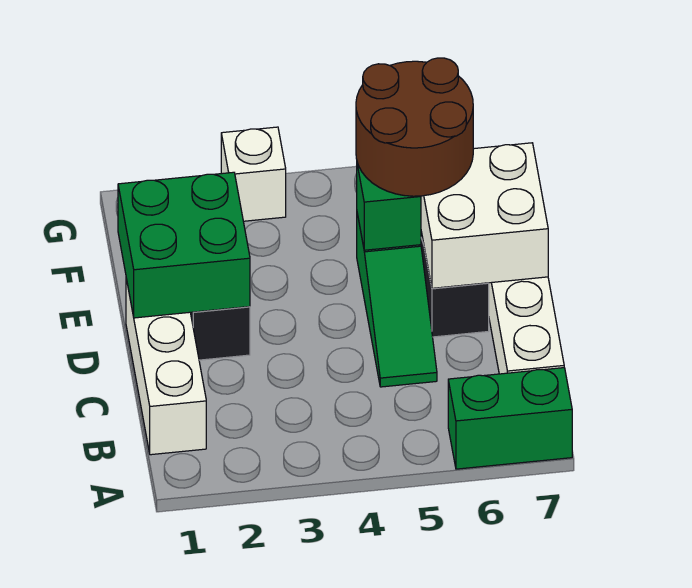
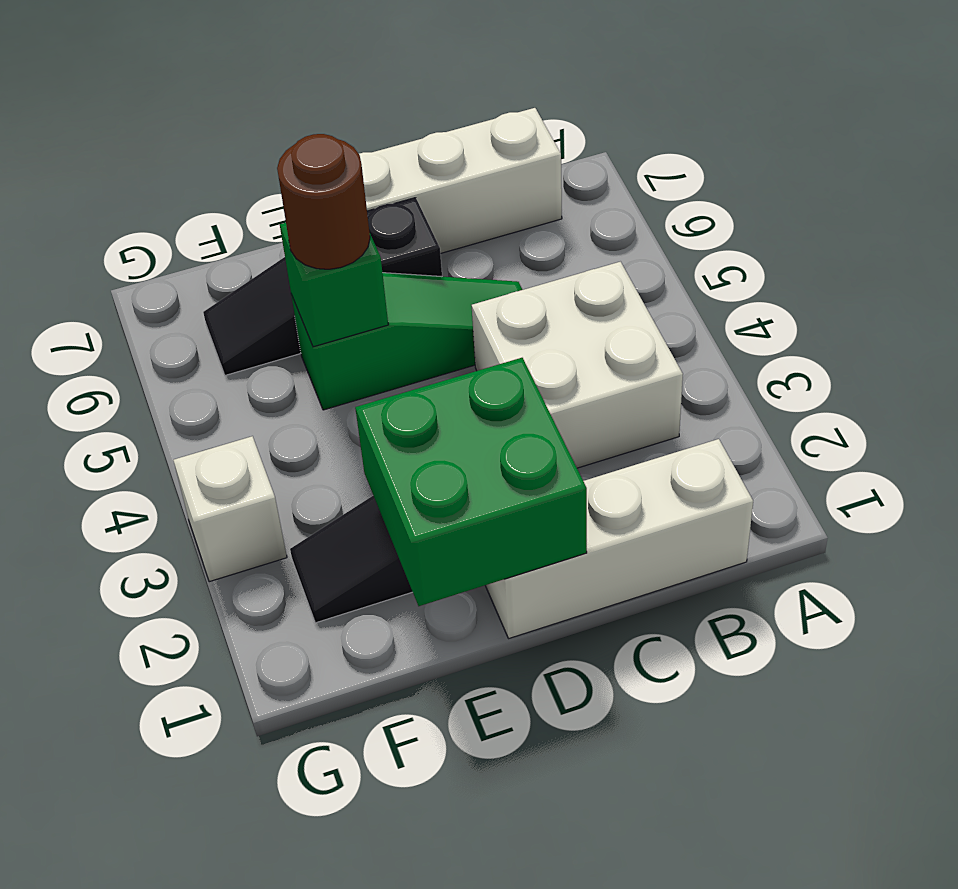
green brick A6:A7 level 1 -> none
white brick D6:E7 level 2 -> white brick B3:C4 level 1
brown round brick E5:F6 level 3 -> brown round brick E5 level 3

